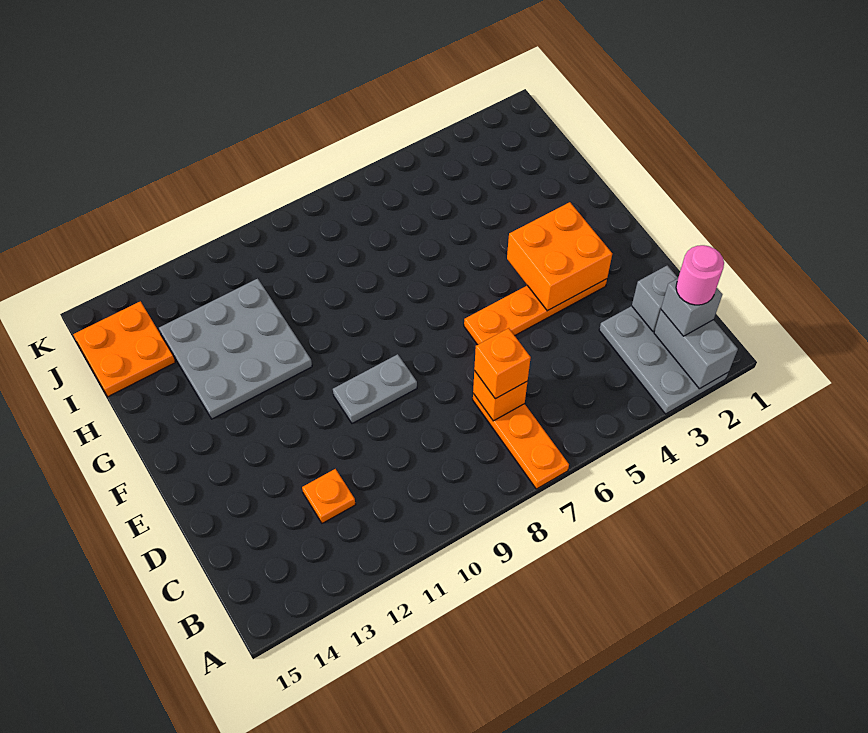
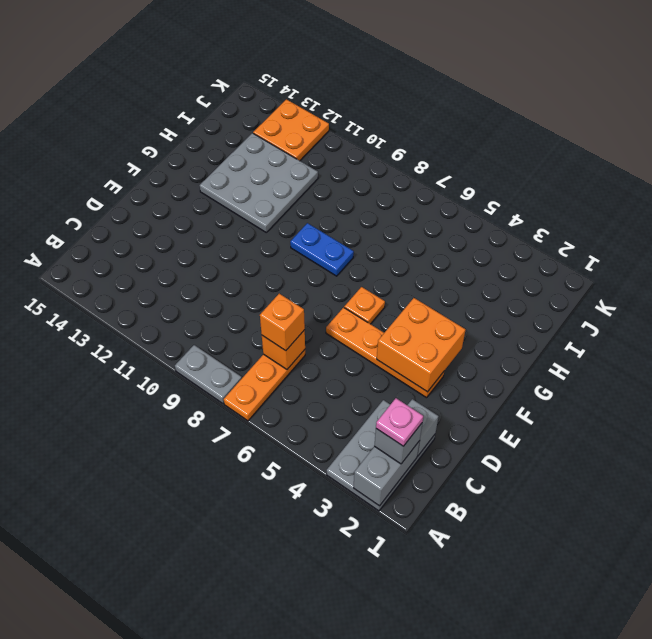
pink round brick B2 level 4 -> pink plate B2 level 4
orange plate C12 level 1 -> orange plate F6 level 1
grey plate E9:E10 level 1 -> grey plate A8:A9 level 1
none -> blue plate G8:G9 level 1
orange plate I14:J15 level 1 -> orange plate J12:K13 level 1

